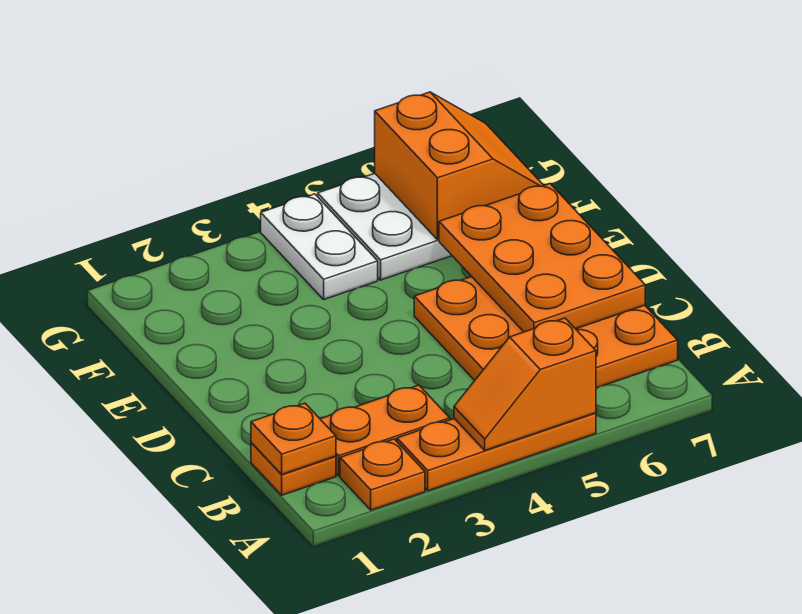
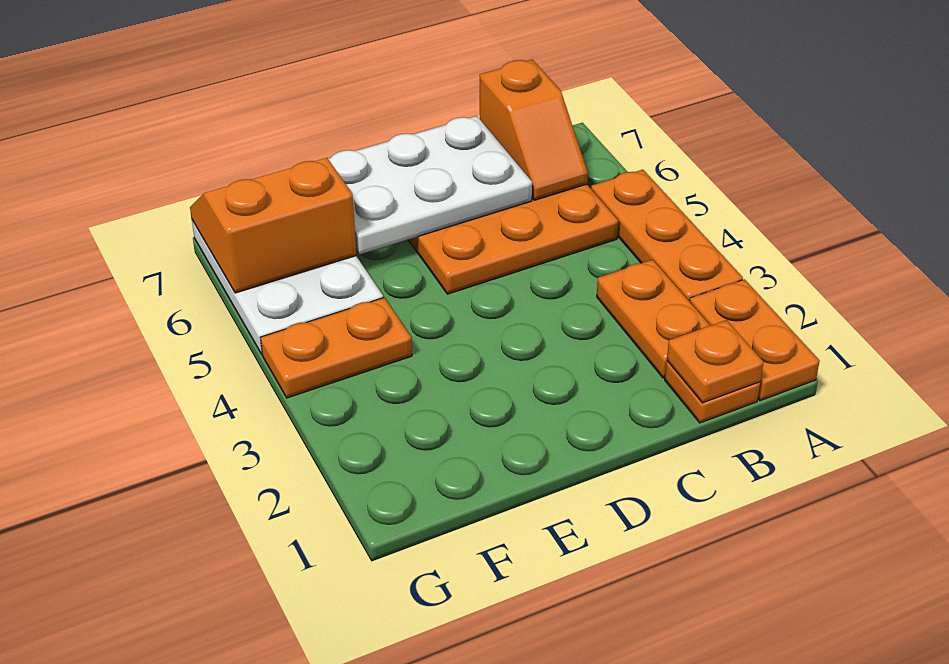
orange plate A2 level 1 -> orange plate A1:A2 level 1
orange slope A4:A5 level 2 top 5 -> orange slope B6:B7 level 2 top 7
orange plate C6:E7 level 2 -> white plate C6:E7 level 2
white plate F4:G4 level 1 -> orange plate F4:G4 level 1

